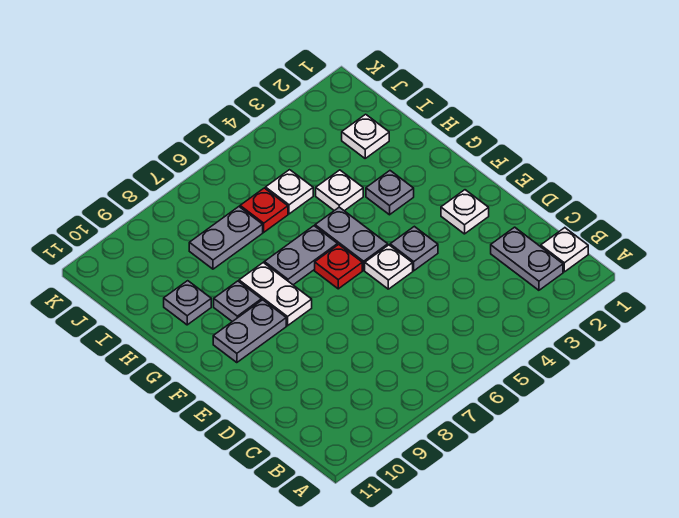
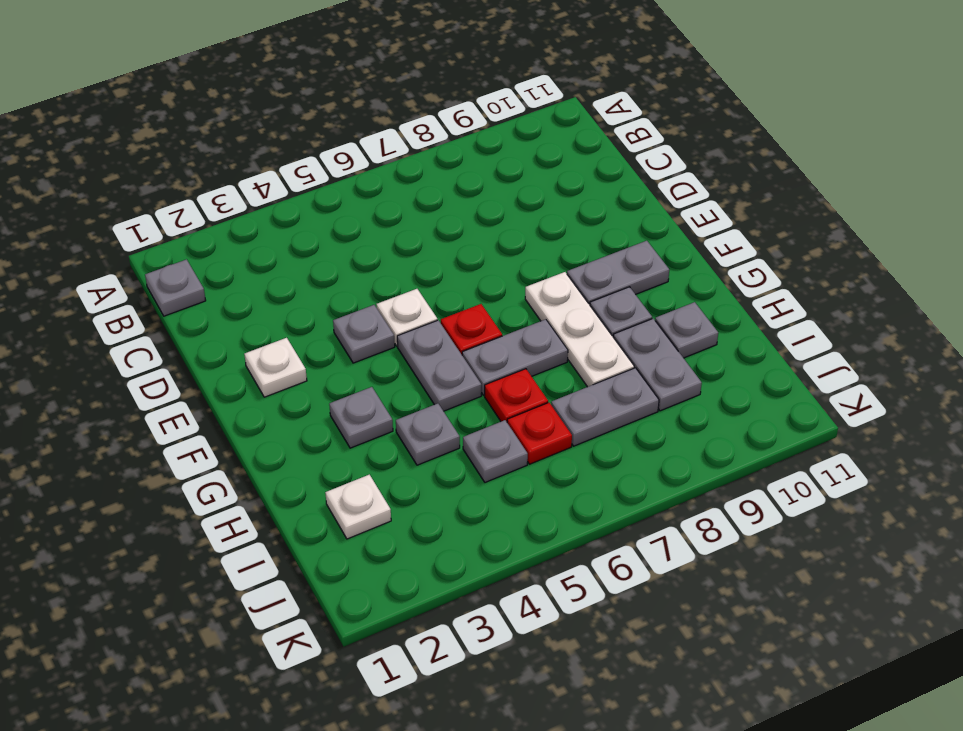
white plate B1 level 1 -> grey plate B1 level 1
grey plate B2:C2 level 1 -> grey plate H9:I9 level 1
white plate F8:G8 level 1 -> white plate F8:H8 level 1
white plate H4 level 1 -> grey plate H4 level 1
none -> red plate H6 level 1
white plate I5 level 1 -> grey plate I5 level 1

